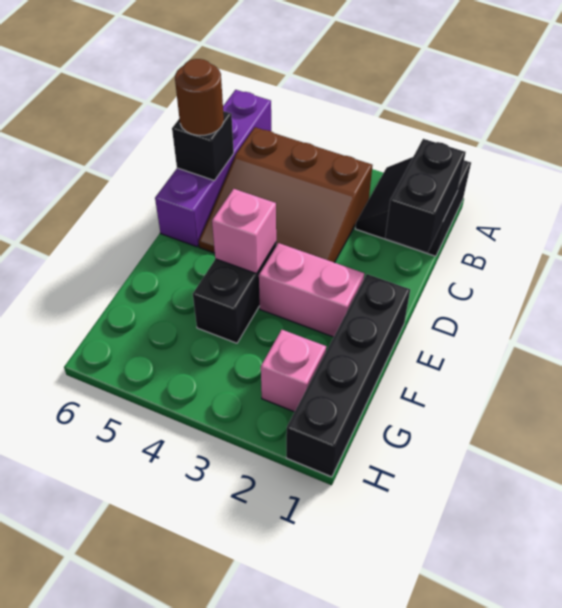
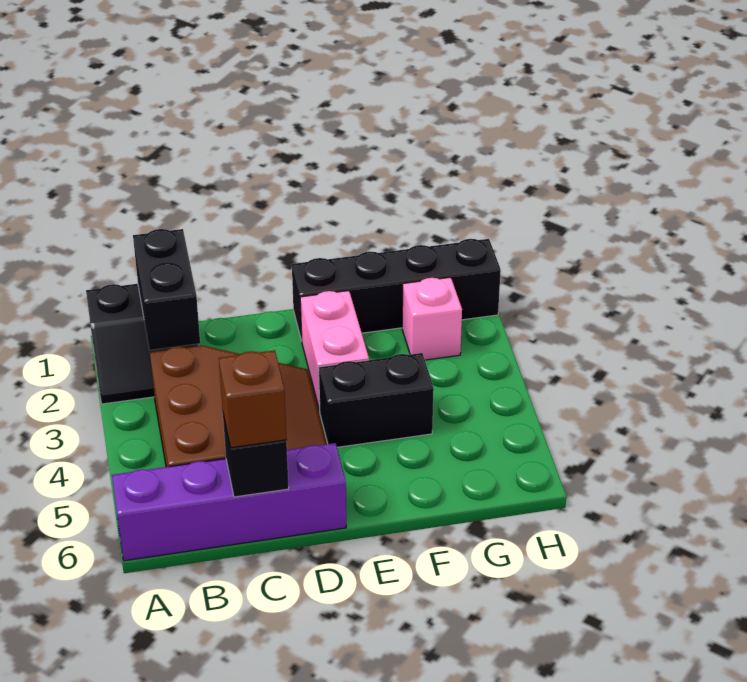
black brick B1:C1 level 2 -> black brick B1:B2 level 2
brown round brick C6 level 3 -> brown brick C6 level 3
pink brick E4 level 2 -> none

